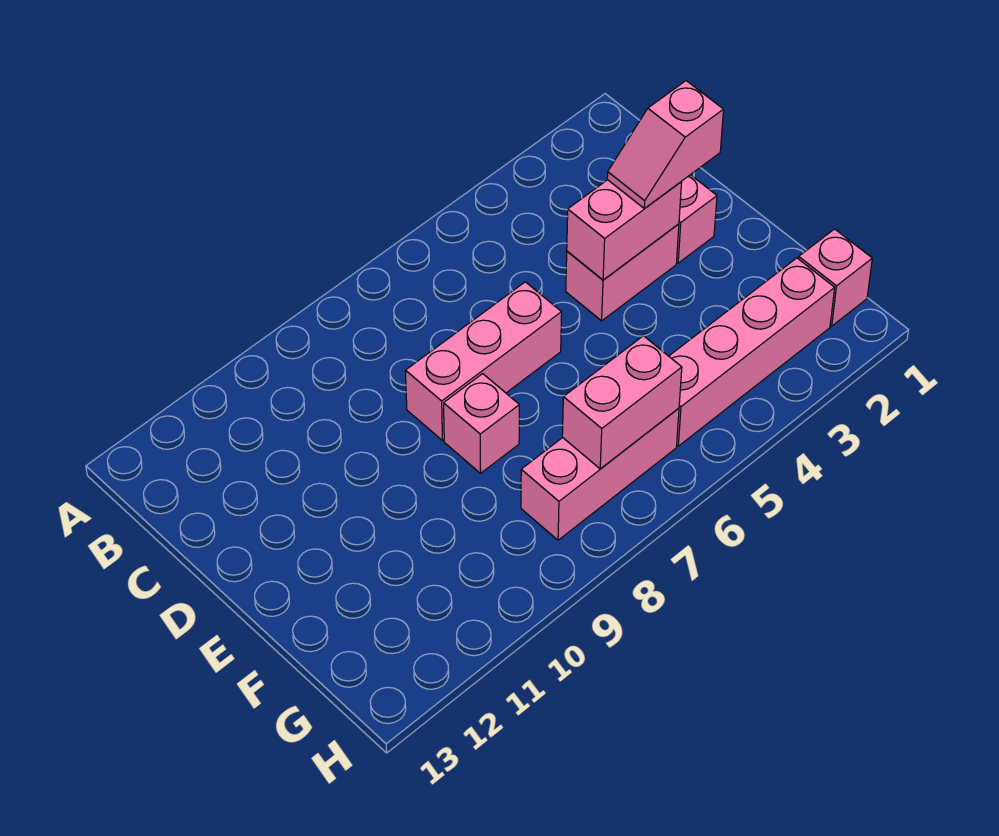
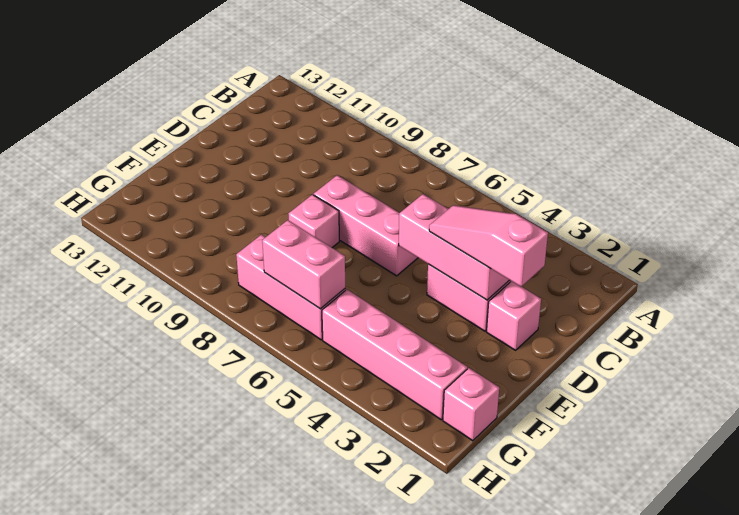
pink slope D2:D3 level 3 top 2 -> pink slope D2:D4 level 3 top 2
pink brick D3:D4 level 2 -> pink brick D3:D5 level 2

